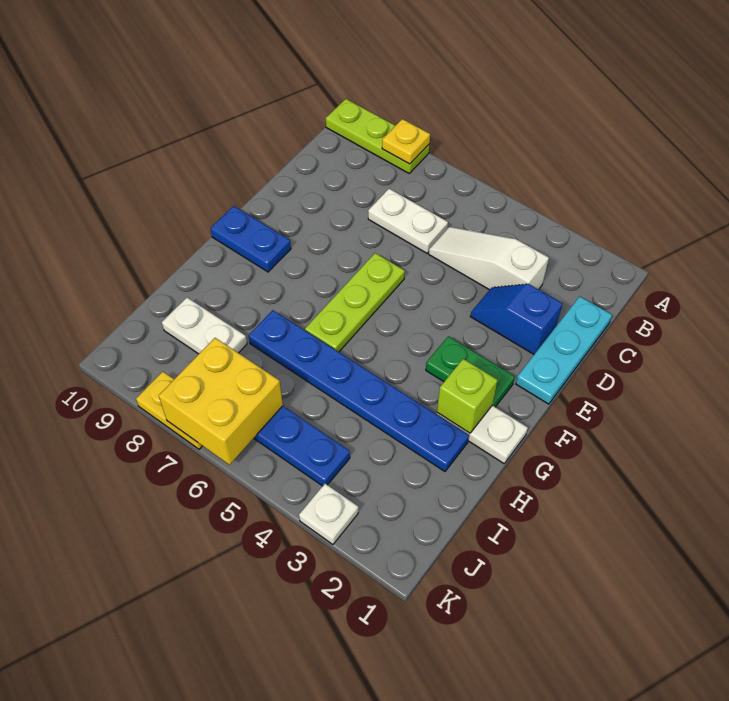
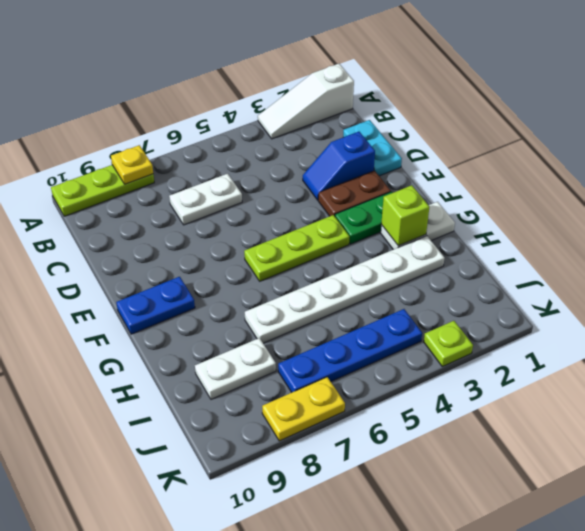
cyan plate C1:E1 level 1 -> cyan plate C1:D1 level 1
white slope C3:C5 level 1 top 3 -> white slope A1:A3 level 1 top 1
none -> brown plate E2:E3 level 1
lime plate E6:G6 level 1 -> lime plate F4:F6 level 1
blue plate H2:H7 level 1 -> white plate H2:H7 level 1
yellow brick J6:K7 level 2 -> none
white plate K3 level 1 -> lime plate K3 level 1

